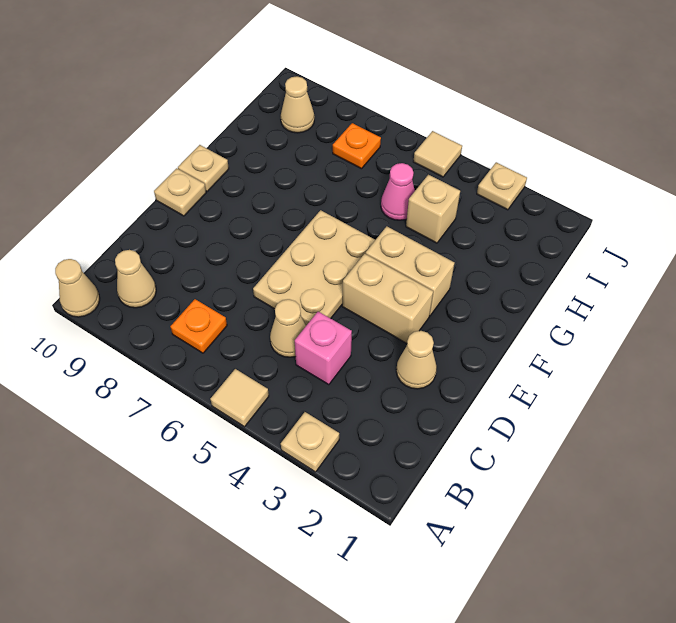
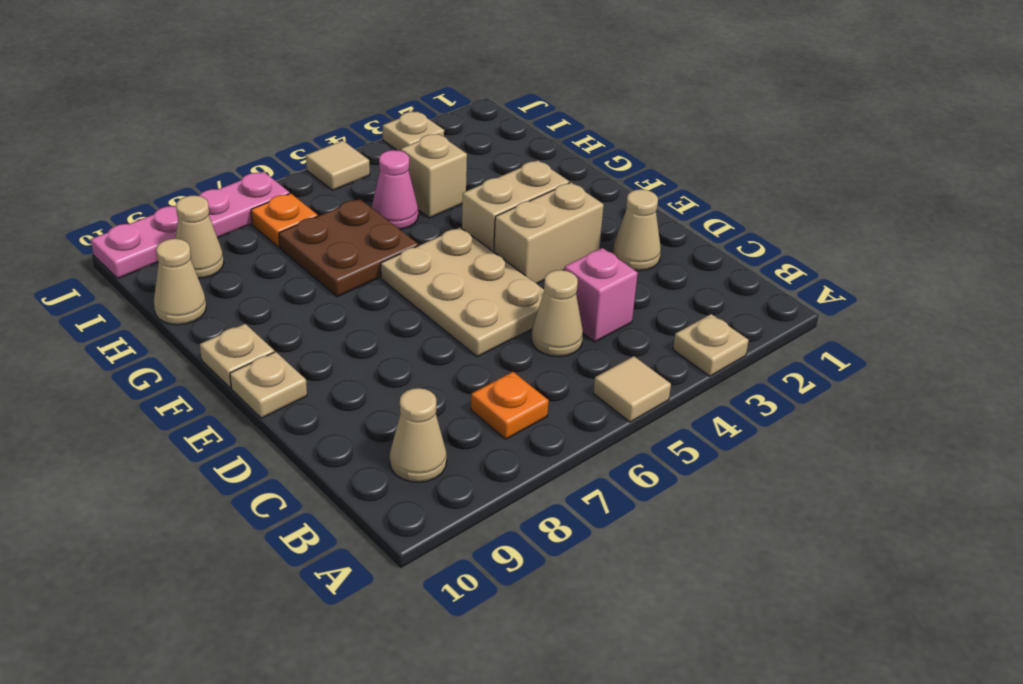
tan cone A10 level 1 -> tan cone H10 level 1
none -> brown plate G6:H7 level 1
none -> pink plate J7:J10 level 1

